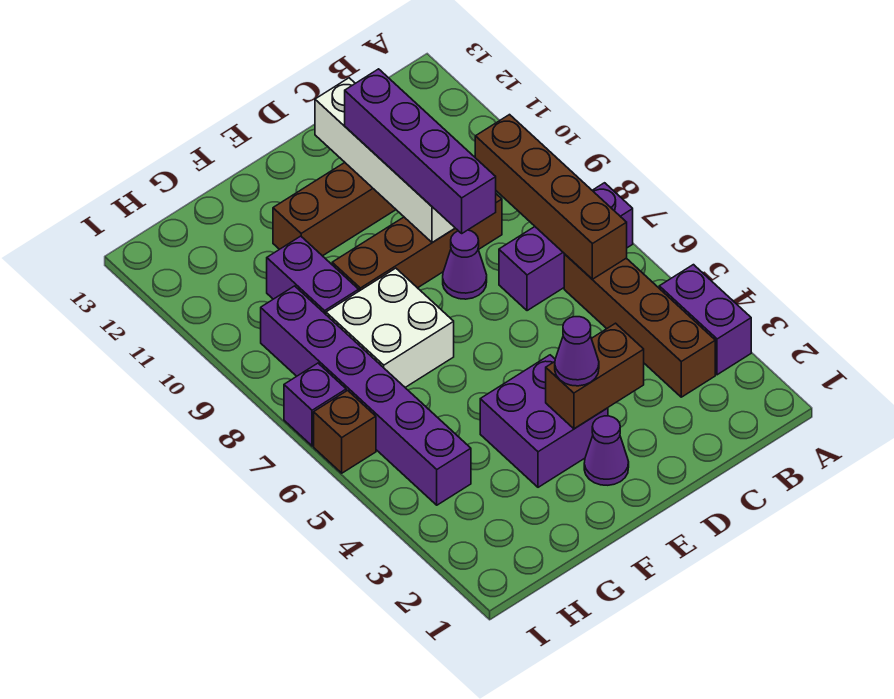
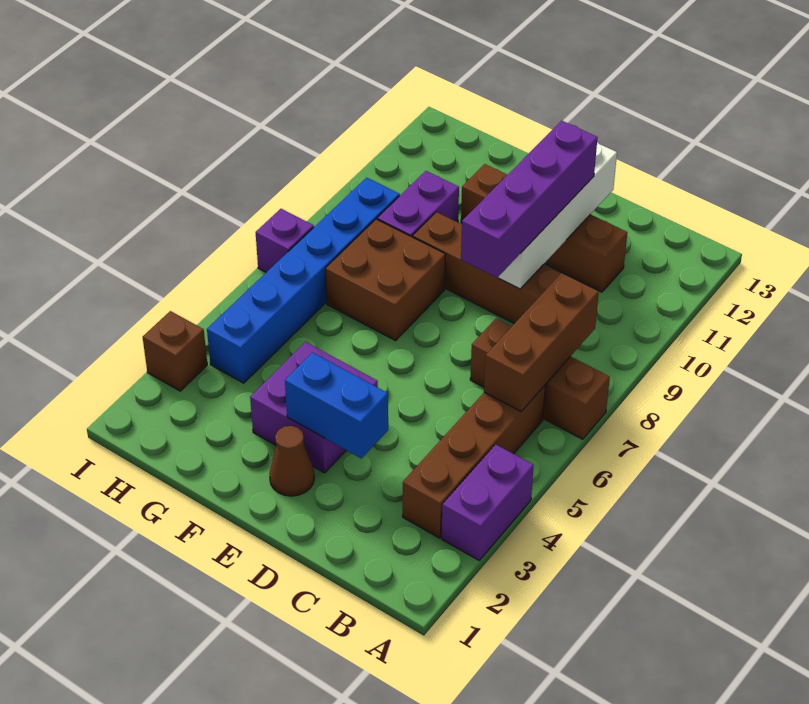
purple brick A7:C7 level 1 -> brown brick A7:C7 level 1
brown brick B6:B9 level 2 -> brown brick B6:B8 level 2
brown brick D3:E3 level 2 -> blue brick D3:E3 level 2
purple cone D8 level 1 -> none
purple cone E2 level 1 -> brown cone E2 level 1
purple cone E3 level 3 -> none
white brick F7:G8 level 1 -> brown brick F7:G8 level 1
purple brick H4:H9 level 1 -> blue brick H4:H9 level 1
brown brick I6 level 1 -> brown brick I3 level 1

